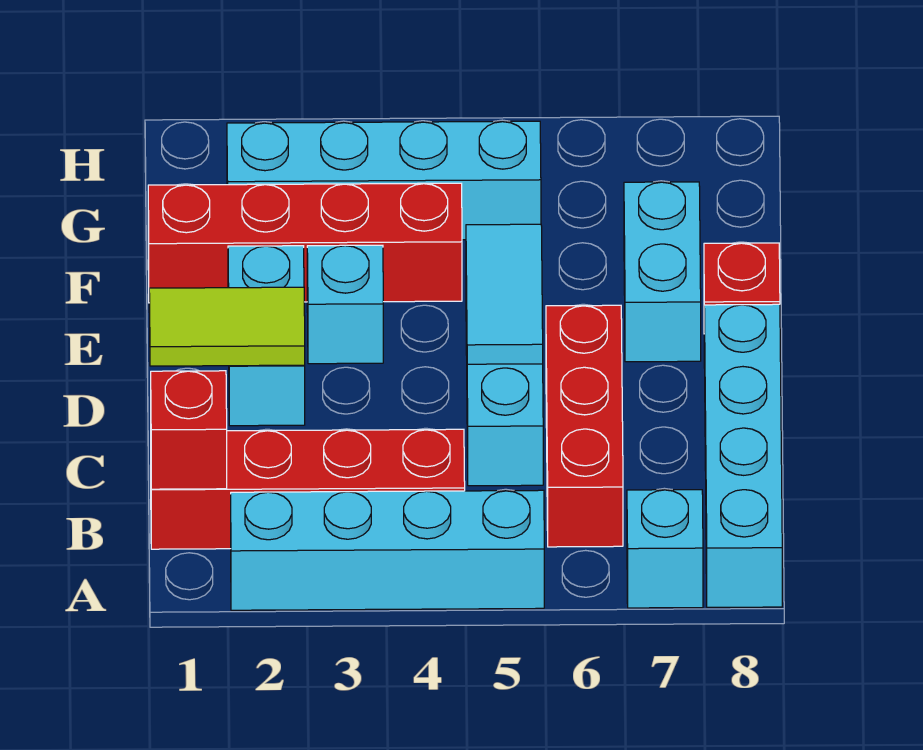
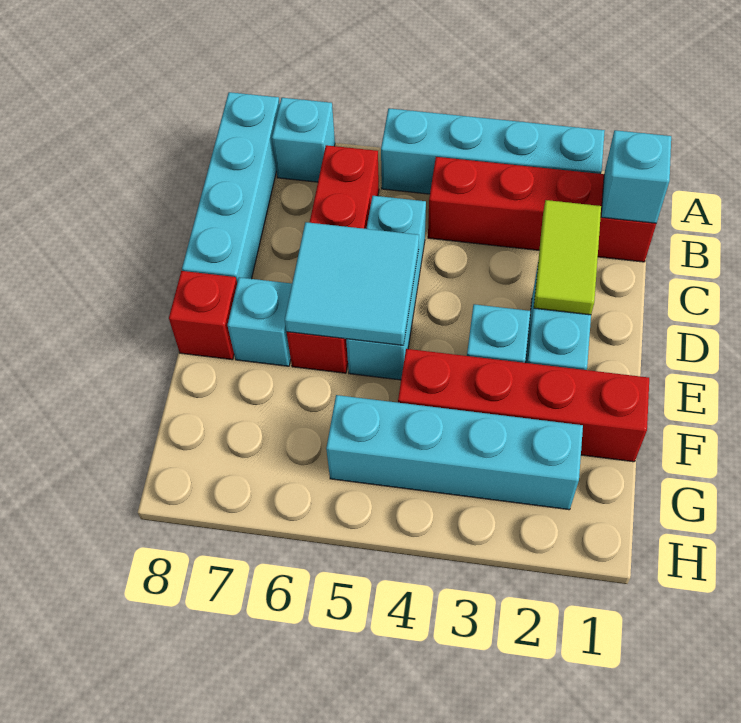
red brick B1 level 2 -> cyan brick B1 level 2
red brick B6:D6 level 1 -> red brick B6:E6 level 1
lime tile D1:D2 level 2 -> lime tile C2:D2 level 2
cyan tile D5:E5 level 2 -> cyan tile D5:E6 level 2
cyan brick E7:F7 level 1 -> cyan brick E7 level 1

